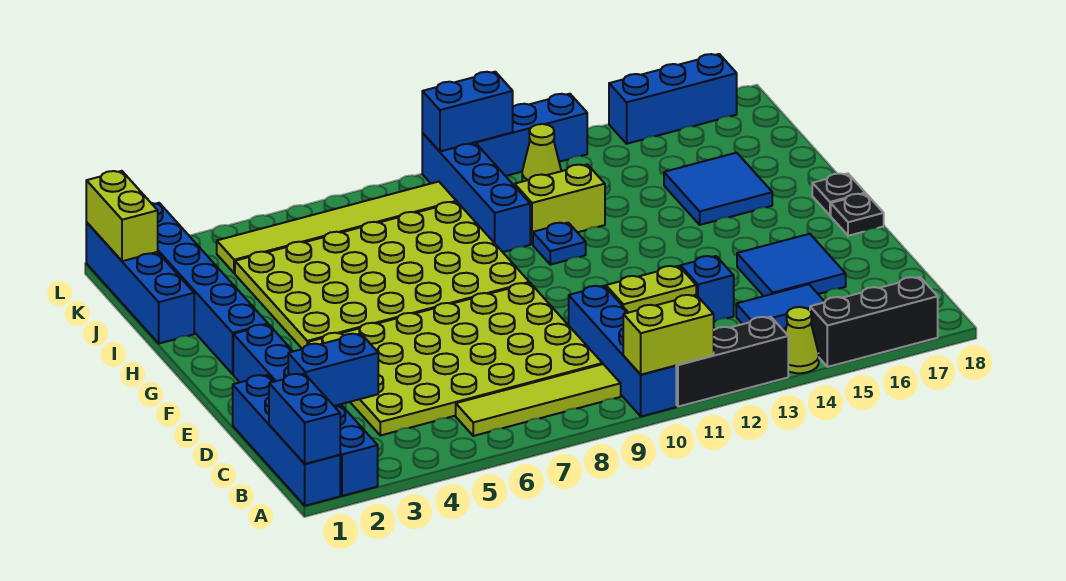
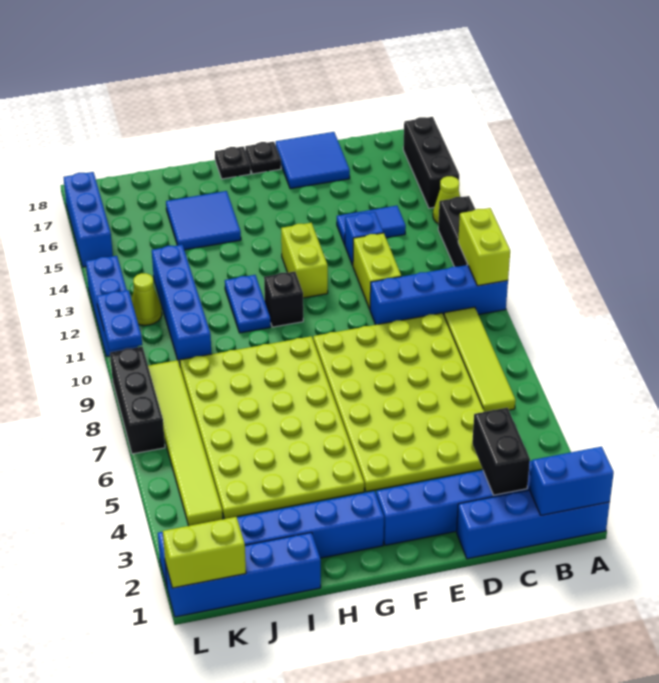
blue brick C2:C3 level 2 -> black brick C2:C3 level 2
blue tile C14:C15 level 1 -> blue tile C14:D14 level 1
blue tile D15:E16 level 1 -> blue tile D17:E18 level 1
none -> black brick G11 level 1
blue plate H11 level 1 -> blue plate H11:H12 level 1
blue brick I10:L10 level 1 -> blue brick J10:J13 level 1
lime brick I11:I12 level 1 -> lime brick F12:F13 level 1
none -> black brick L7:L9 level 1
blue brick L10:L11 level 2 -> blue plate L10:L11 level 2

